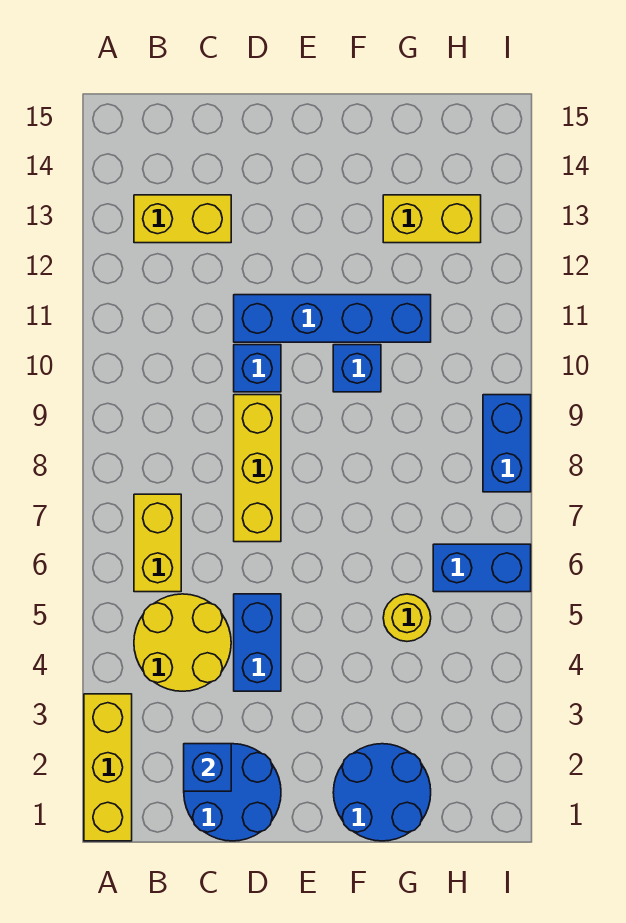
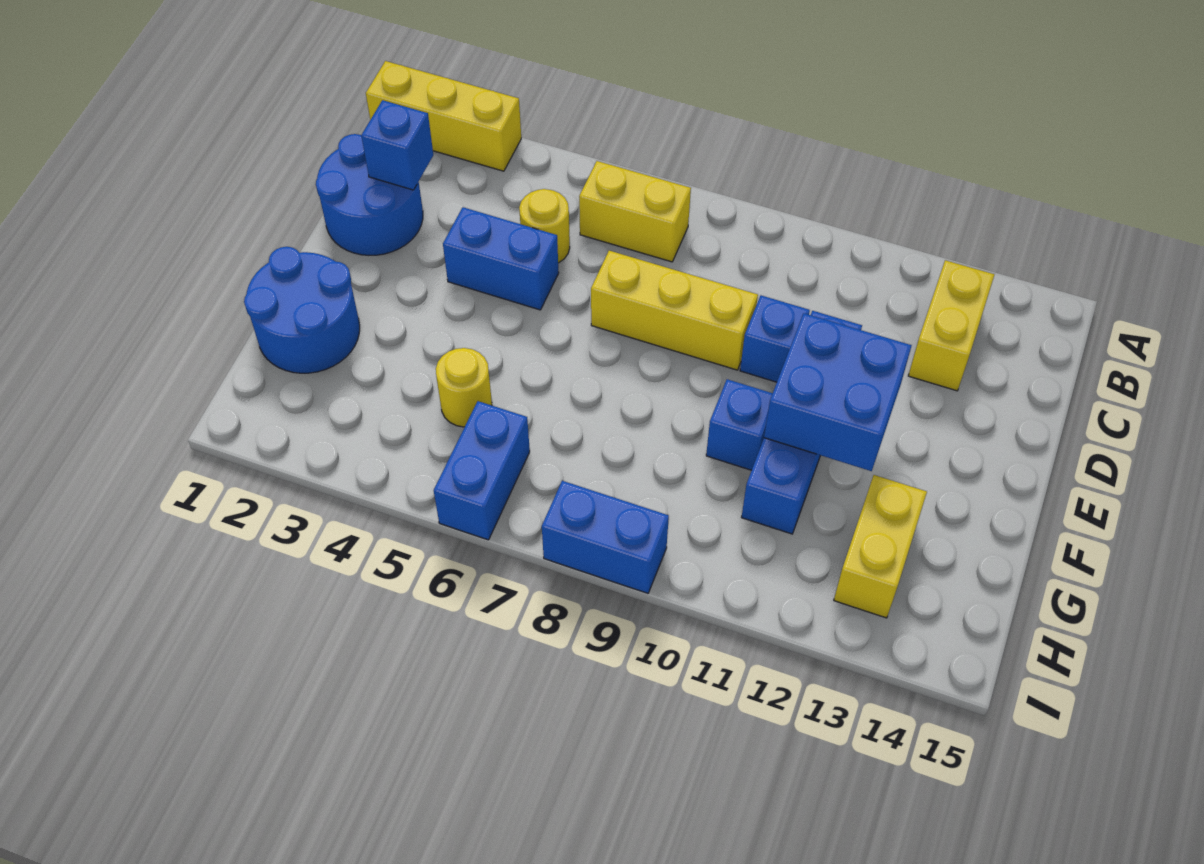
yellow round brick B4:C5 level 1 -> yellow round brick C5 level 1
none -> blue brick E11:F12 level 2

